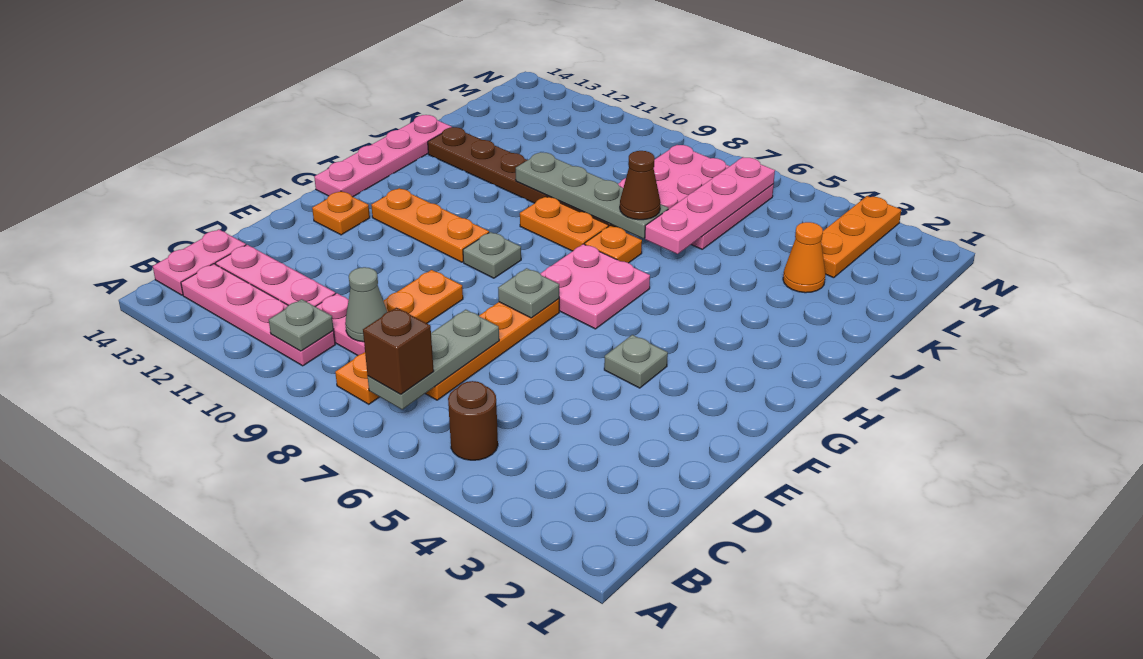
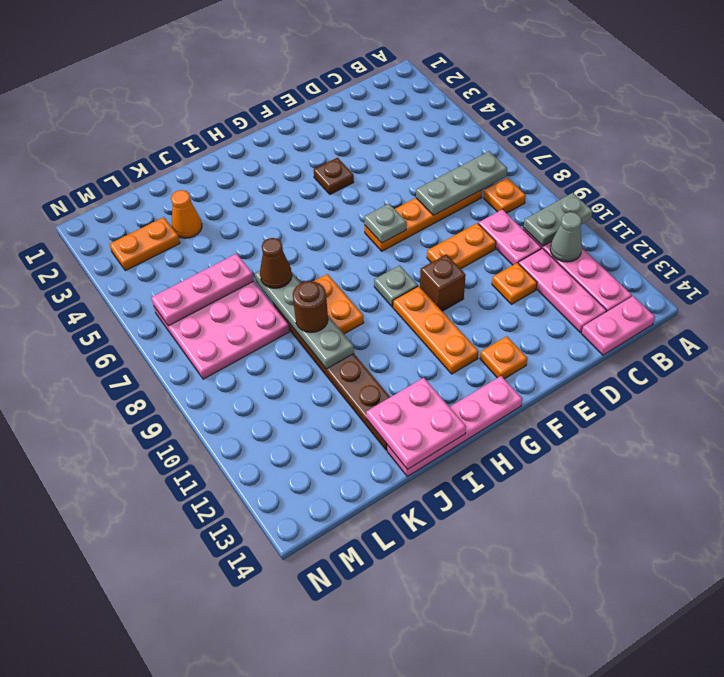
brown round brick B5 level 1 -> brown round brick J9 level 3
brown brick B7 level 3 -> brown brick F10 level 1
grey plate B10 level 2 -> grey plate A10:B10 level 2
grey cone C9 level 2 -> grey cone B11 level 2
grey plate F4 level 1 -> brown plate F4 level 1
pink plate G6:H7 level 1 -> pink plate I13:J14 level 2
orange plate I7 level 1 -> orange plate D11 level 1
pink plate J6:M6 level 2 -> pink plate K6:M6 level 2
orange plate L3:N3 level 1 -> orange plate L3:M3 level 1

